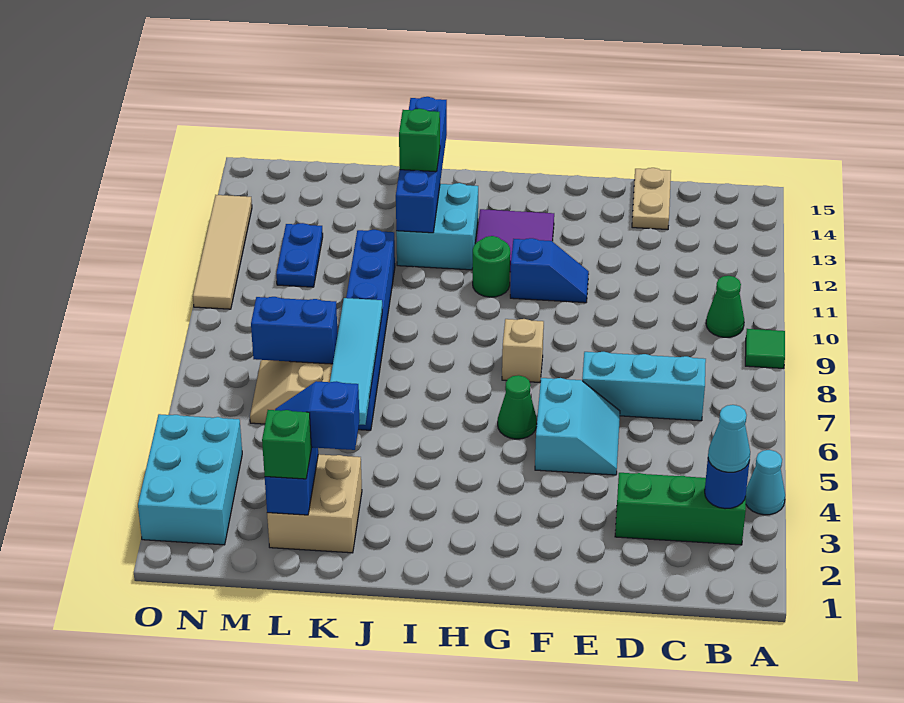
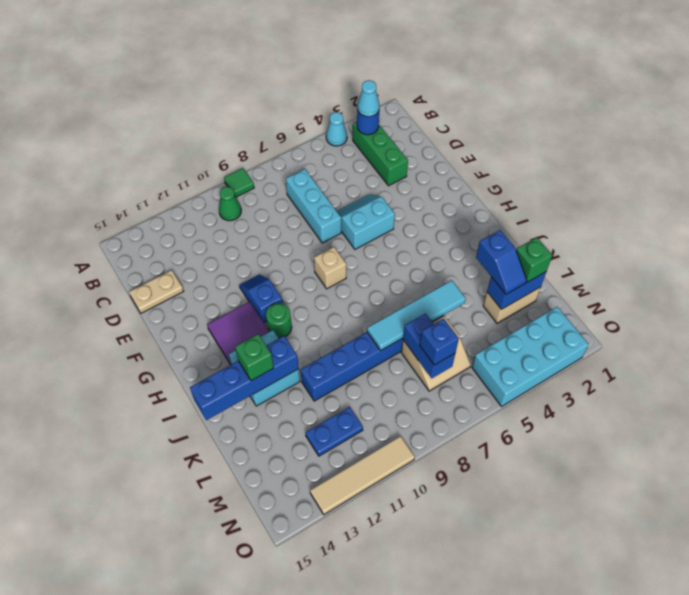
green cone G6 level 1 -> none
tan brick K2:L3 level 1 -> tan brick L2:L3 level 1
none -> blue brick M7 level 3
cyan brick N2:O4 level 1 -> cyan brick N2:O5 level 1

